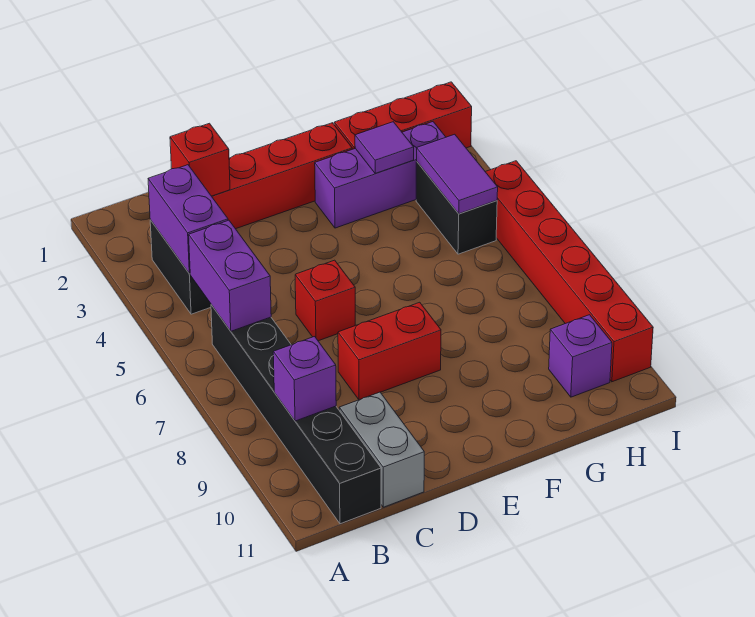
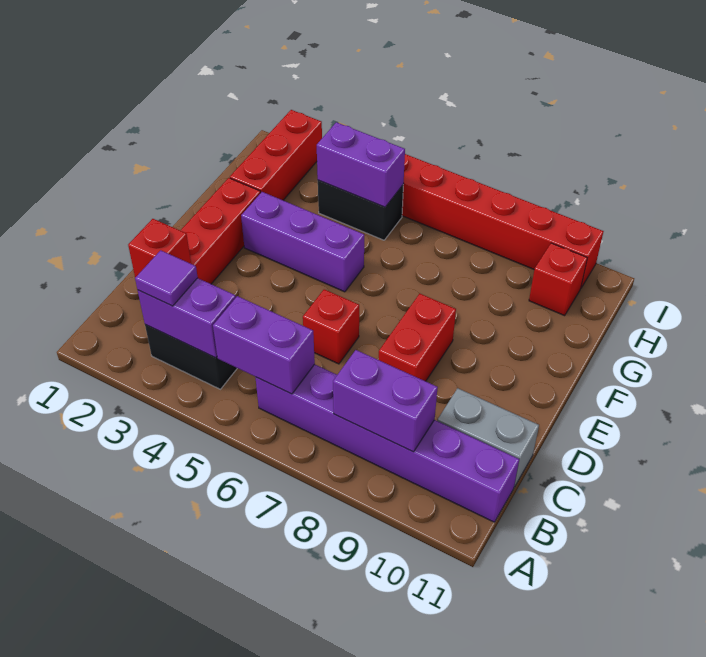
black brick B6:B11 level 1 -> purple brick B6:B11 level 1
purple brick B9 level 2 -> purple brick B8:B9 level 2
purple brick F3:H3 level 1 -> purple brick F3:F5 level 1
purple tile G3 level 2 -> purple tile B3 level 3
purple tile H4:H5 level 2 -> purple brick H4:H5 level 2
purple brick H10 level 1 -> red brick H10 level 1

